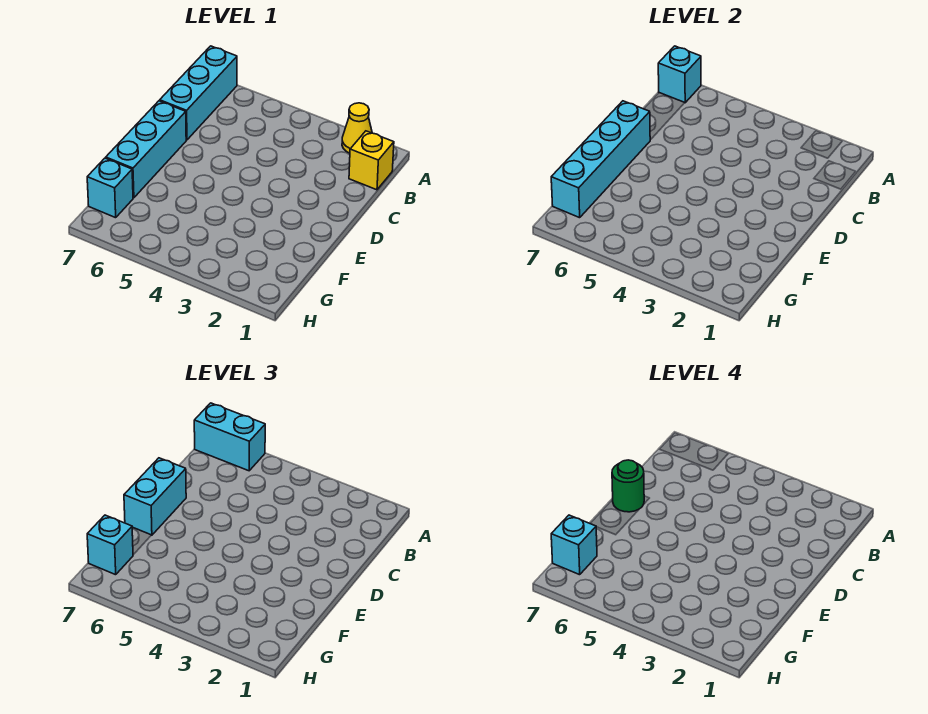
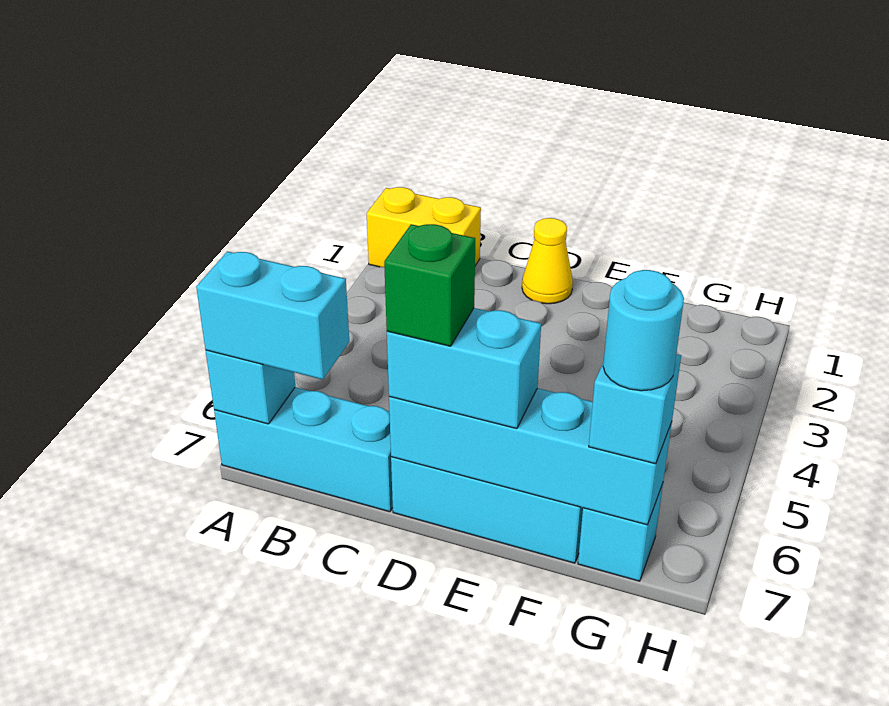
yellow cone A2 level 1 -> yellow cone D1 level 1
cyan brick A6:A7 level 3 -> cyan brick A7:B7 level 3
yellow brick B1 level 1 -> yellow brick A1:B1 level 1
green round brick D7 level 4 -> green brick D7 level 4
cyan brick G7 level 4 -> cyan round brick G7 level 4

